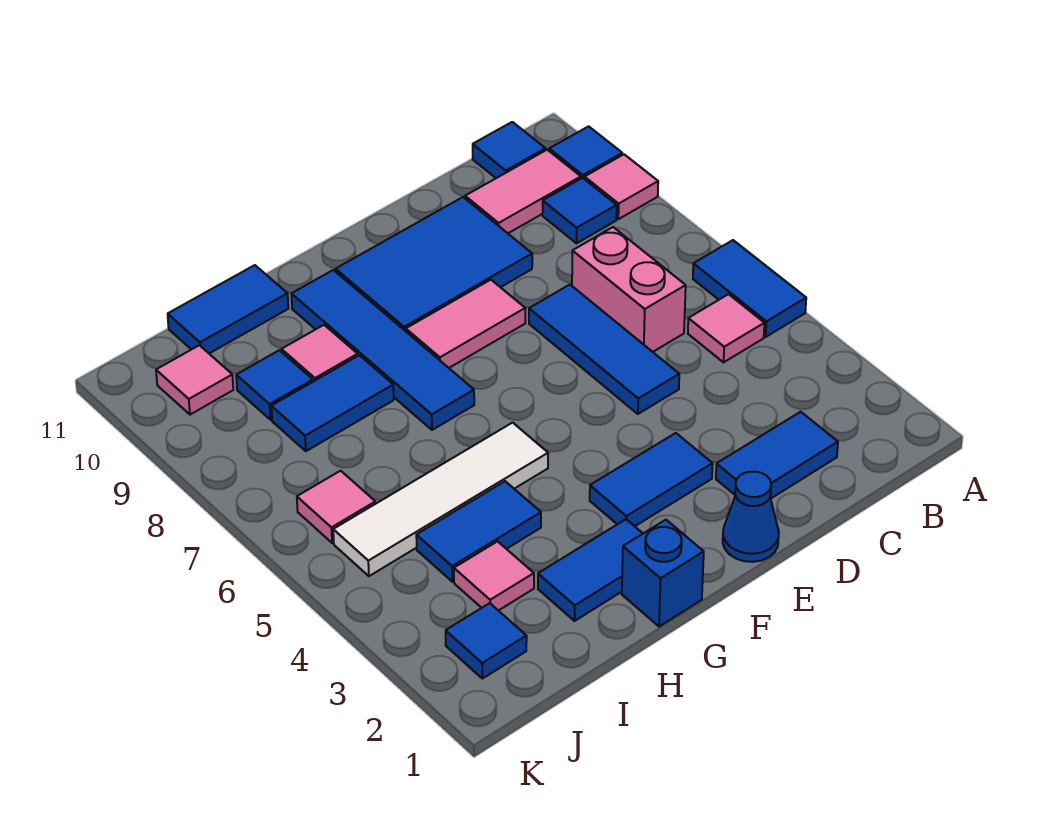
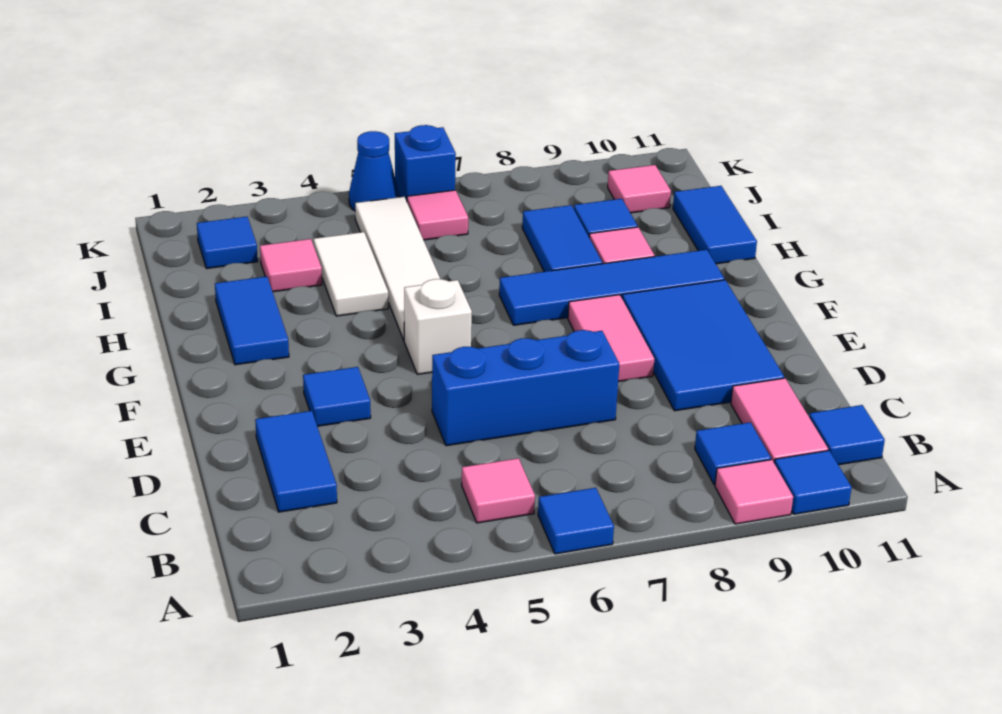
blue tile A5:A6 level 1 -> blue tile A6 level 1
pink brick C6:C7 level 1 -> none
blue tile D5:D7 level 1 -> blue brick D5:D7 level 1
blue cone E1 level 1 -> blue cone K5 level 1
blue tile E3:F3 level 1 -> blue tile E3 level 1
none -> white brick F5 level 1
blue brick G1 level 1 -> blue brick K6 level 1
blue tile H4:I4 level 1 -> white tile H4:I4 level 1

